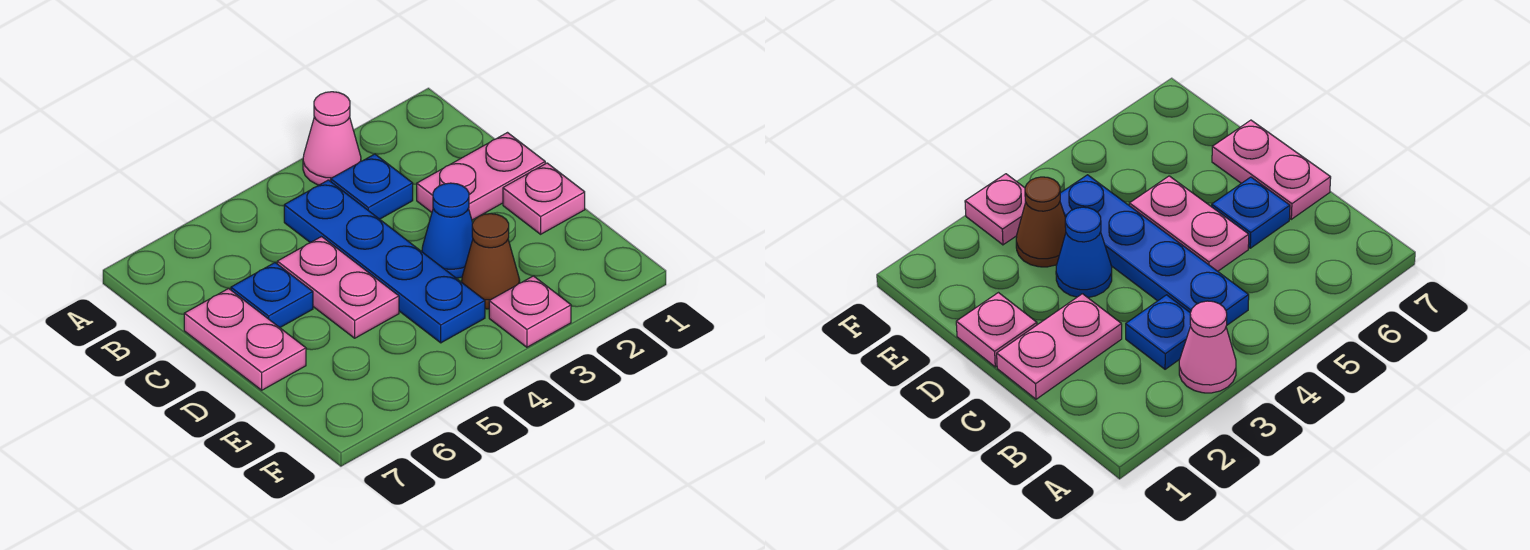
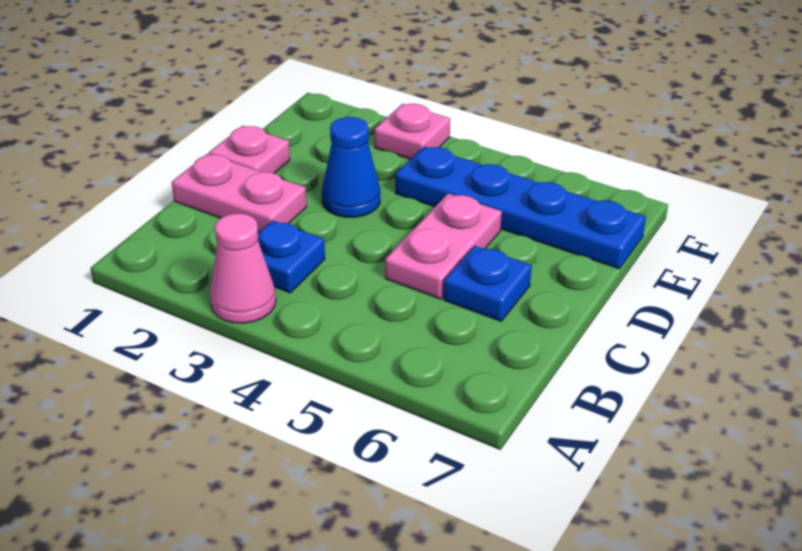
blue plate B4:E4 level 1 -> blue plate E4:E7 level 1
pink plate C7:D7 level 1 -> none
brown cone E3 level 1 -> none

